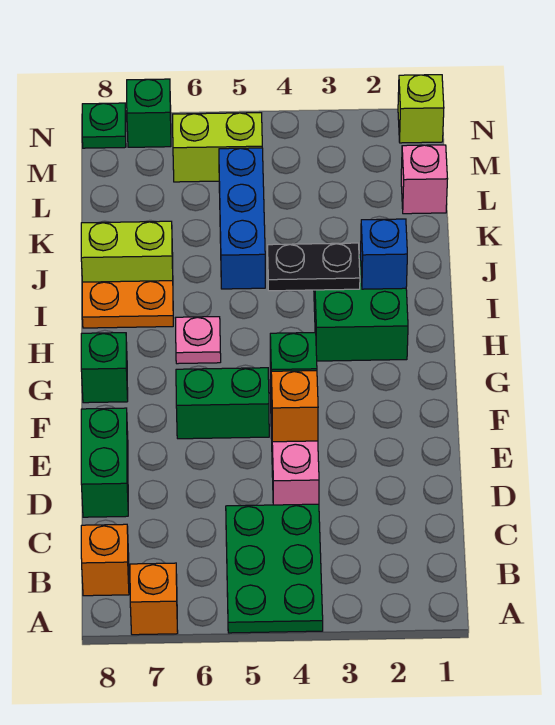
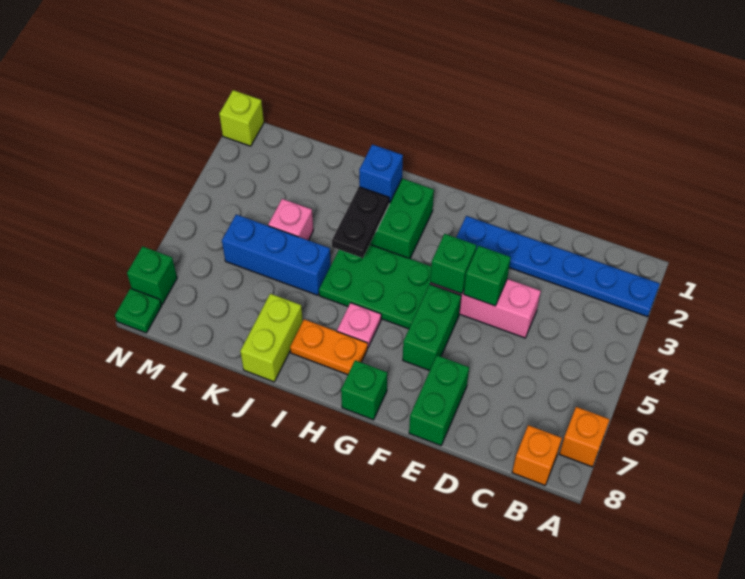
none -> blue plate A2:F2 level 1
green plate A4:C5 level 1 -> green plate G4:I5 level 1
green brick D8:E8 level 1 -> green brick E7:E8 level 1
orange brick E4 level 2 -> green brick E4 level 2
orange plate I7:I8 level 1 -> orange plate H7:I7 level 1
pink brick L1 level 1 -> pink brick K4 level 1
lime brick M5:M6 level 1 -> none

